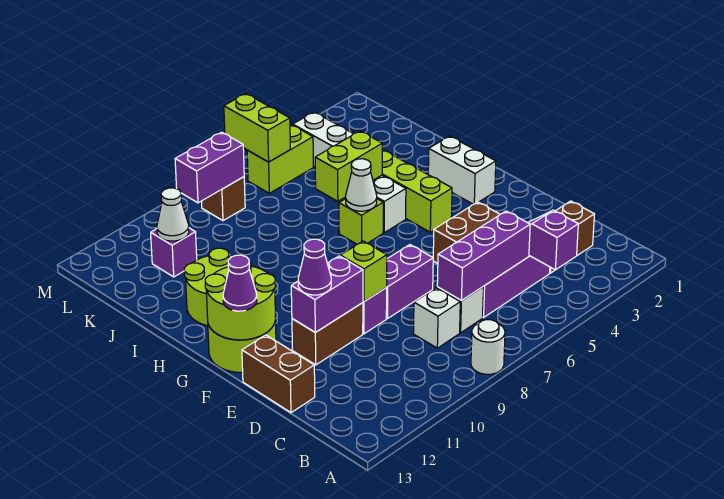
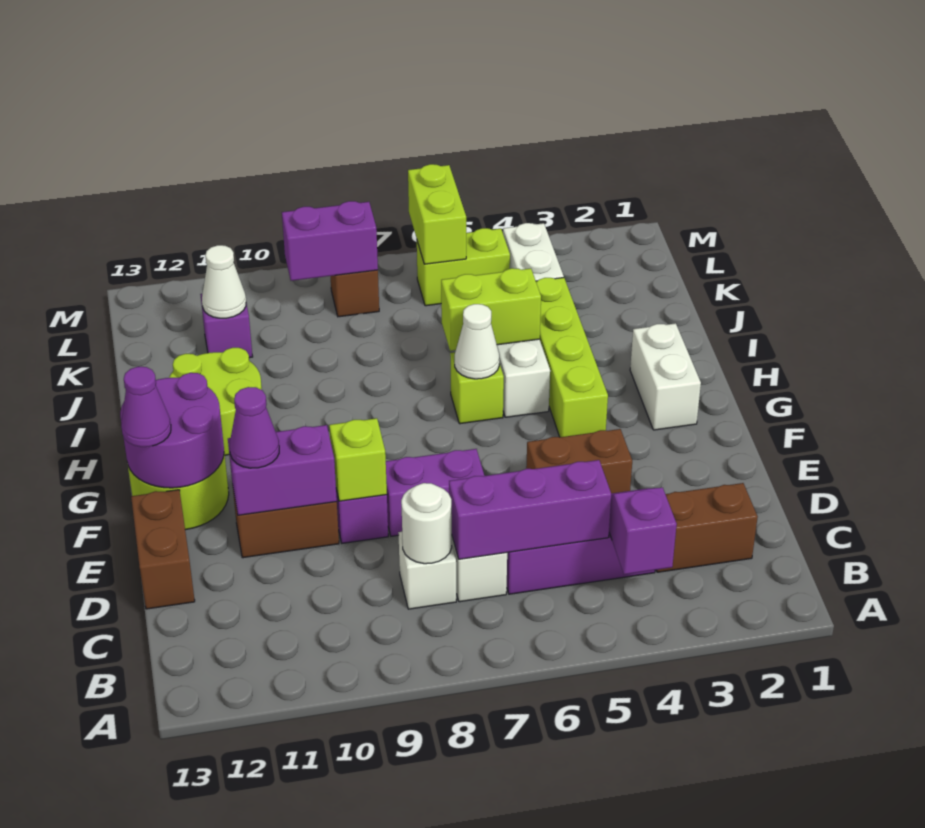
white round brick A8 level 1 -> white round brick C8 level 2
lime round brick F12:G13 level 2 -> purple round brick F12:G13 level 2

